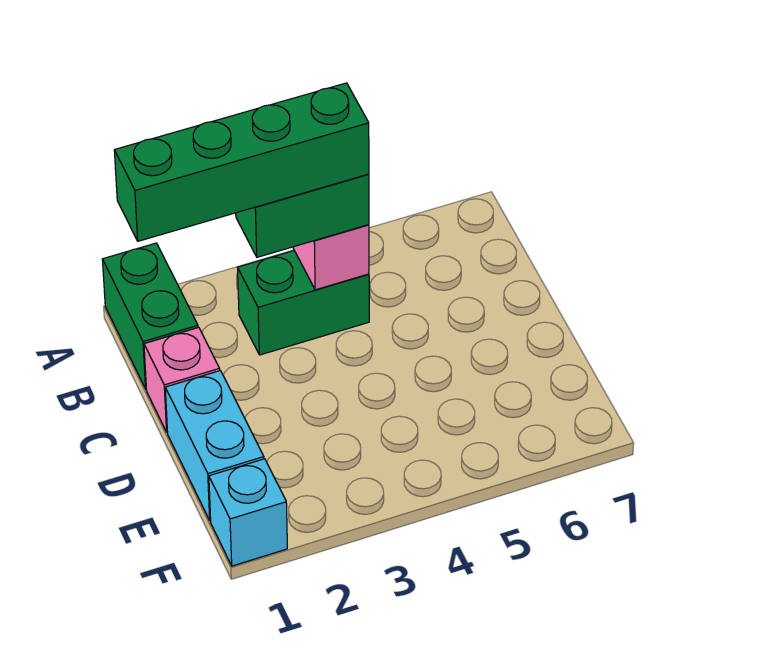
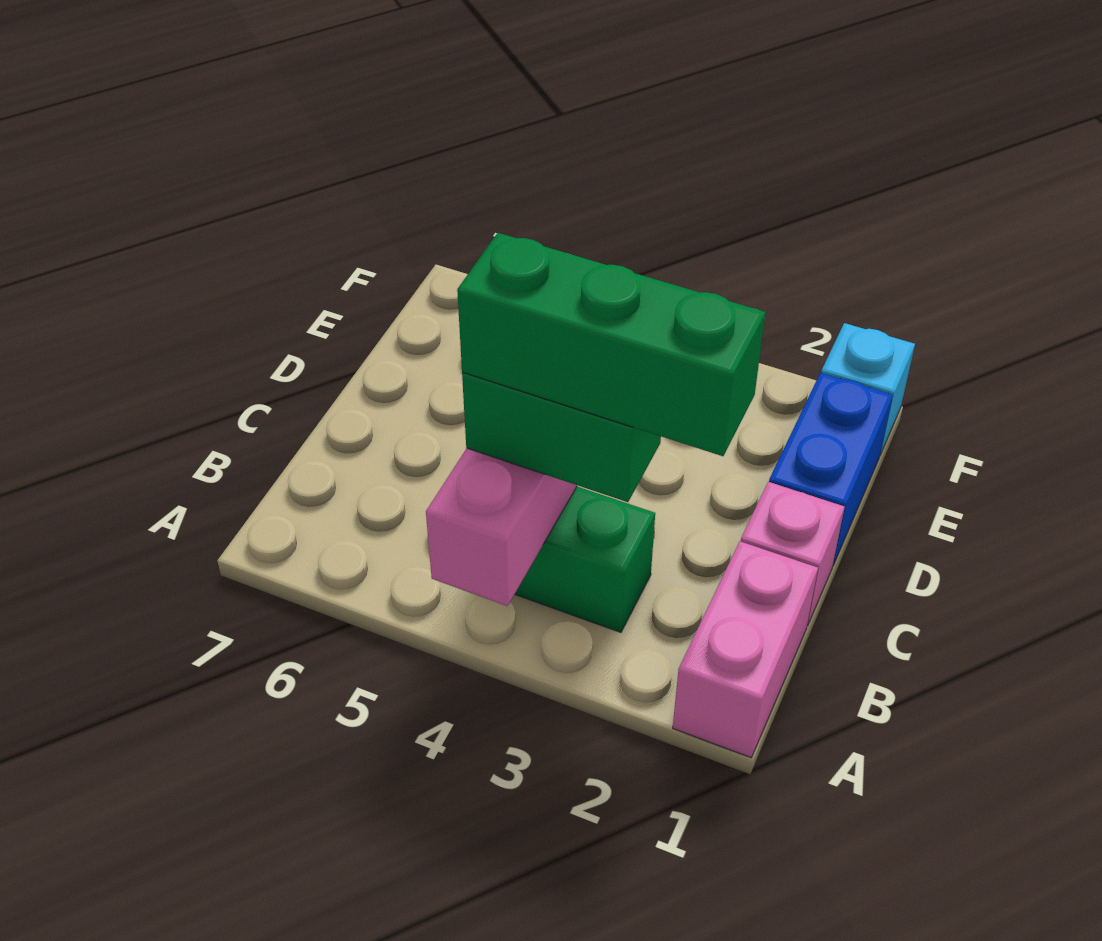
green brick A1:B1 level 1 -> pink brick A1:B1 level 1
green brick B1:B4 level 4 -> green brick B2:B4 level 4
cyan brick D1:E1 level 1 -> blue brick D1:E1 level 1

